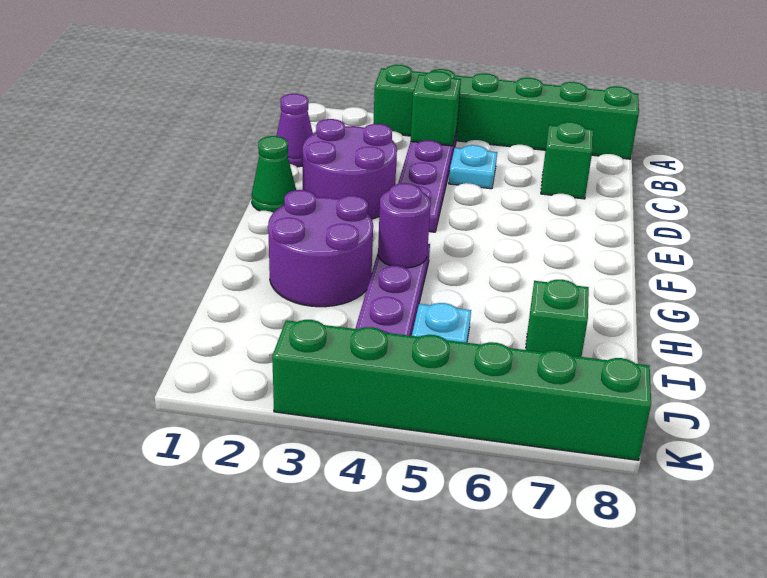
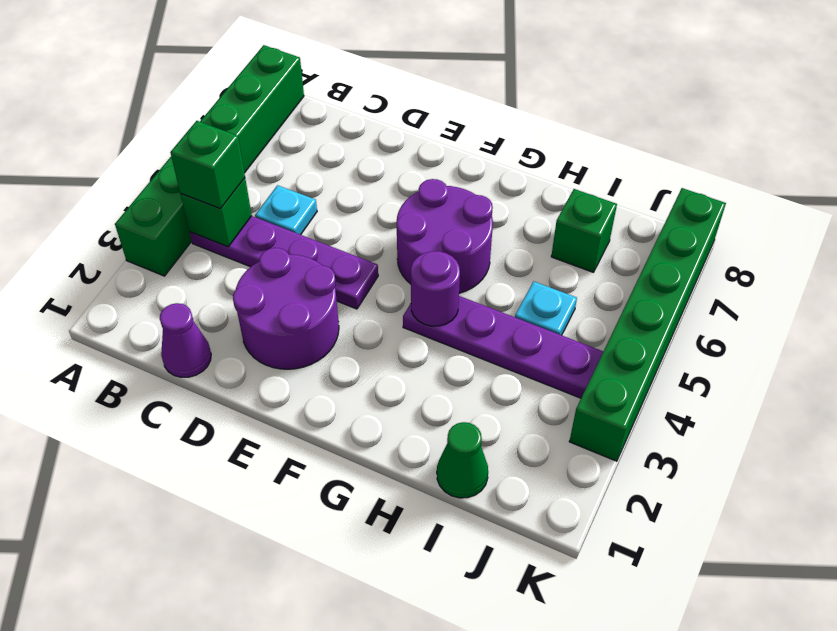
green brick C7 level 1 -> green brick B4 level 3
green cone E1 level 1 -> green cone I1 level 1
purple round brick G2:H3 level 1 -> purple round brick F5:G6 level 1

